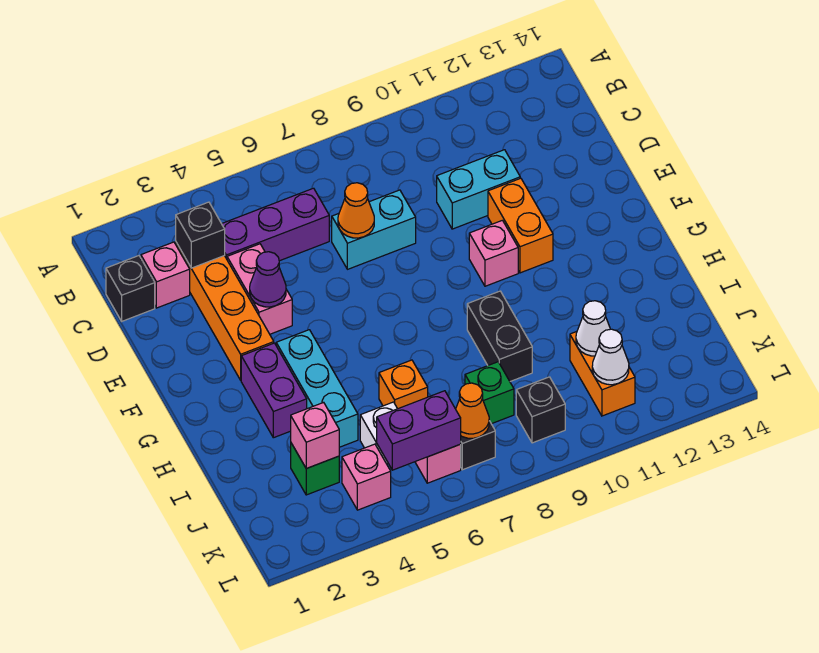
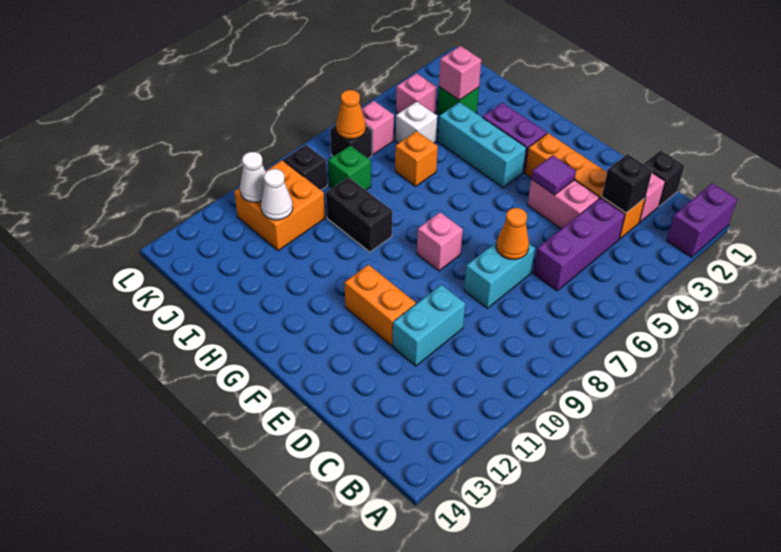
purple cone E4 level 2 -> purple tile E4 level 2
pink brick F10 level 1 -> pink brick F8 level 1
orange brick J11:K11 level 1 -> orange brick J10:K11 level 1
purple brick K5:K6 level 2 -> purple brick A1:A2 level 1

